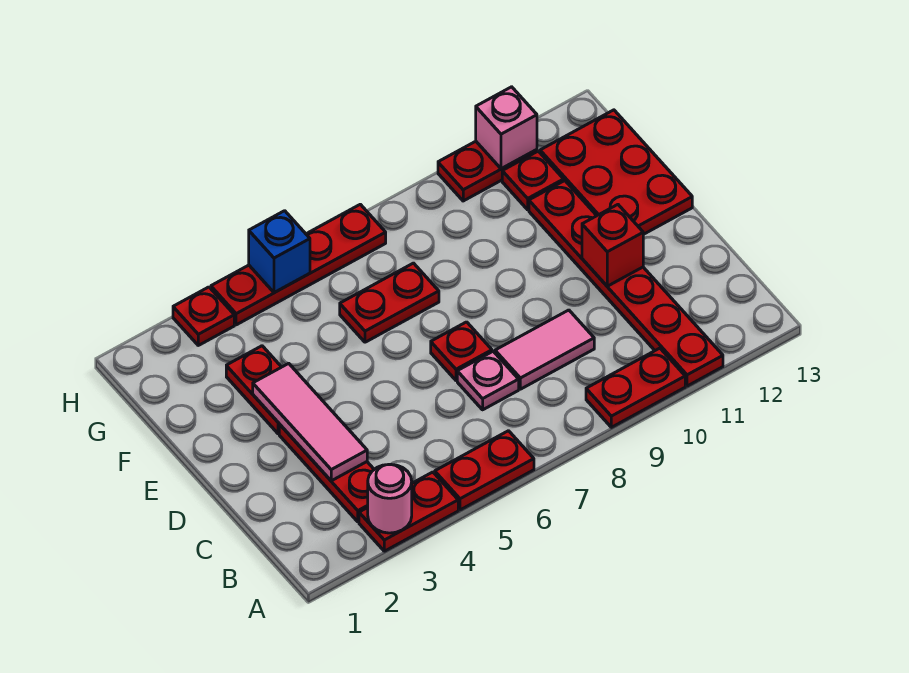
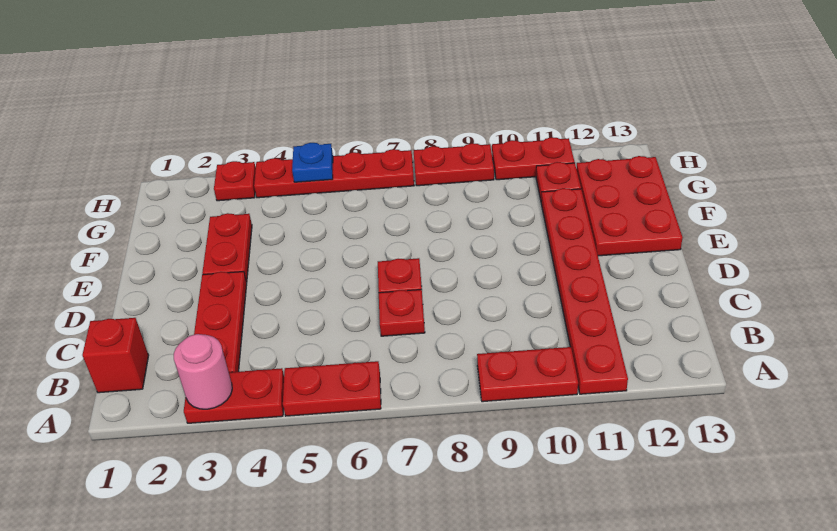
pink tile C3:E3 level 2 -> none
pink plate C7 level 1 -> red plate C7 level 1
pink tile C8:C9 level 1 -> none
red brick D11 level 2 -> red brick B1 level 1
red plate F6:F7 level 1 -> red plate H8:H9 level 1
blue brick H5 level 2 -> blue plate H5 level 2
pink brick H11 level 2 -> none

